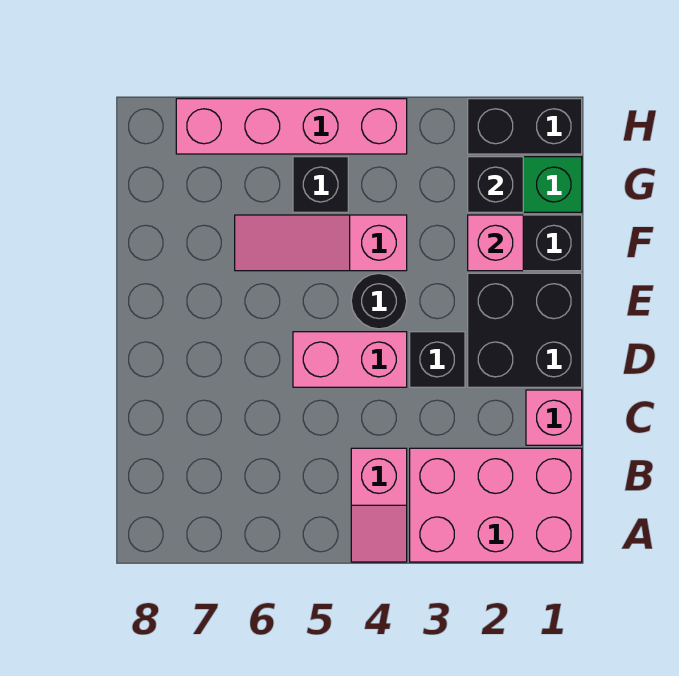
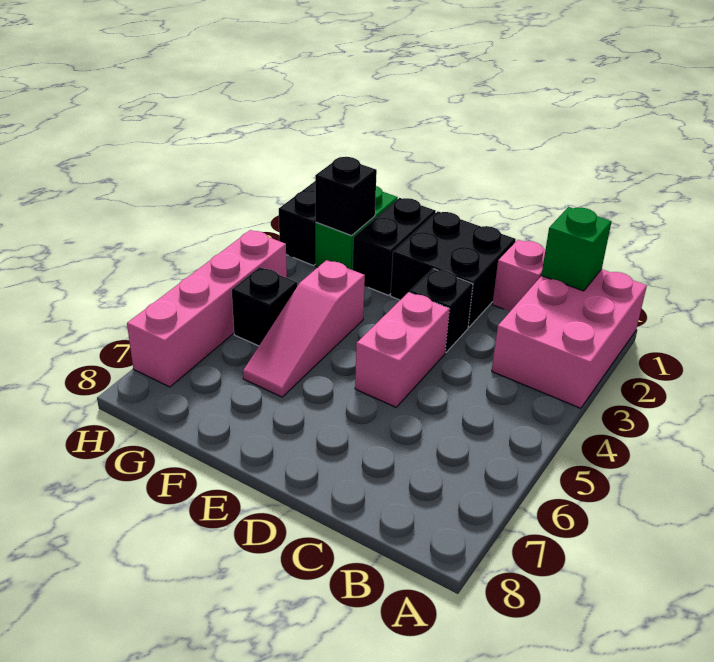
pink slope A4:B4 level 1 top B -> none
none -> green brick B1 level 2
black round brick E4 level 1 -> none
pink brick F2 level 2 -> none

